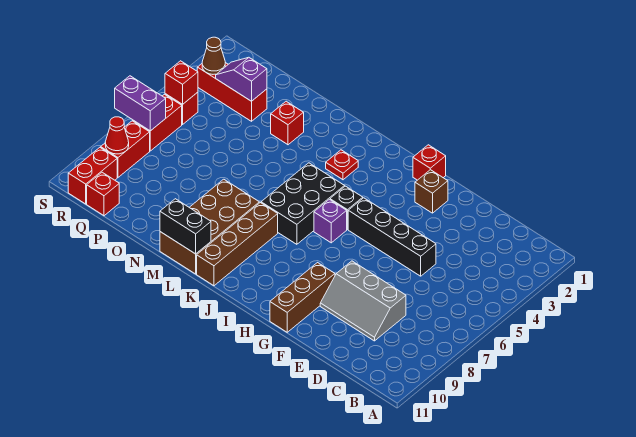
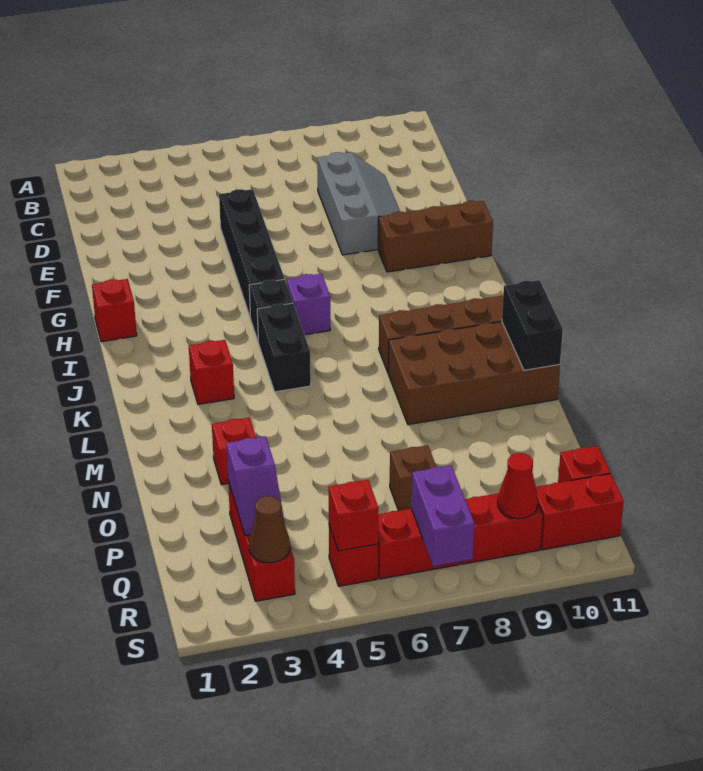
brown brick G2 level 1 -> brown brick P7 level 1
black brick J5:K7 level 1 -> black brick J5:K5 level 1
red plate K3 level 1 -> red brick K3 level 1

